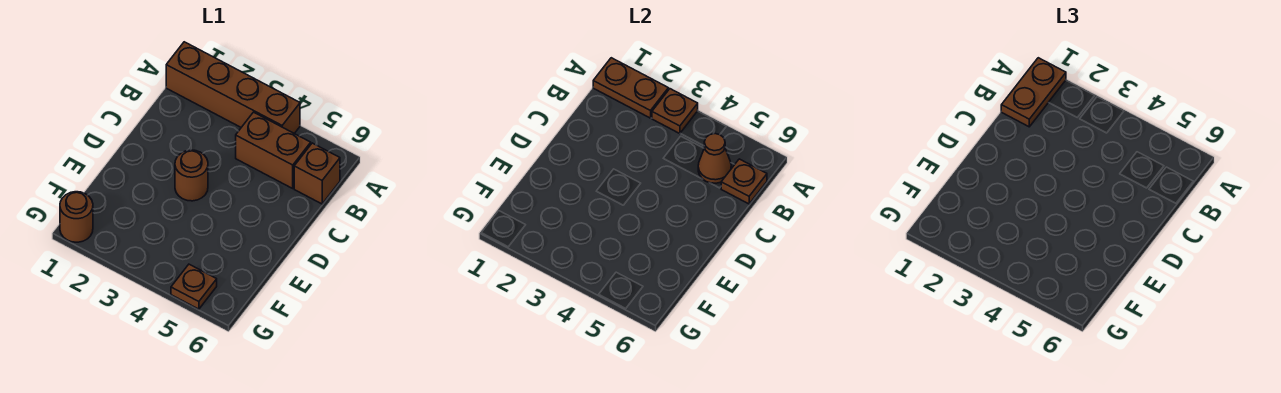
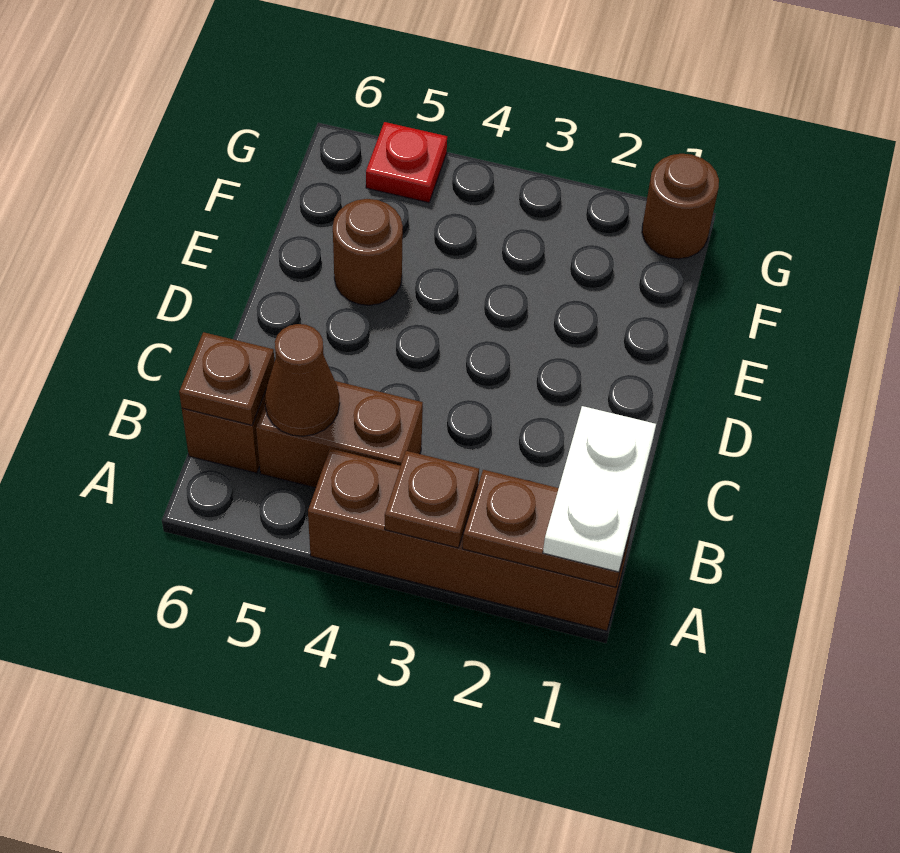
brown plate A1:B1 level 3 -> white plate A1:B1 level 3
brown round brick D3 level 1 -> brown round brick E5 level 1
brown plate G5 level 1 -> red plate G5 level 1

